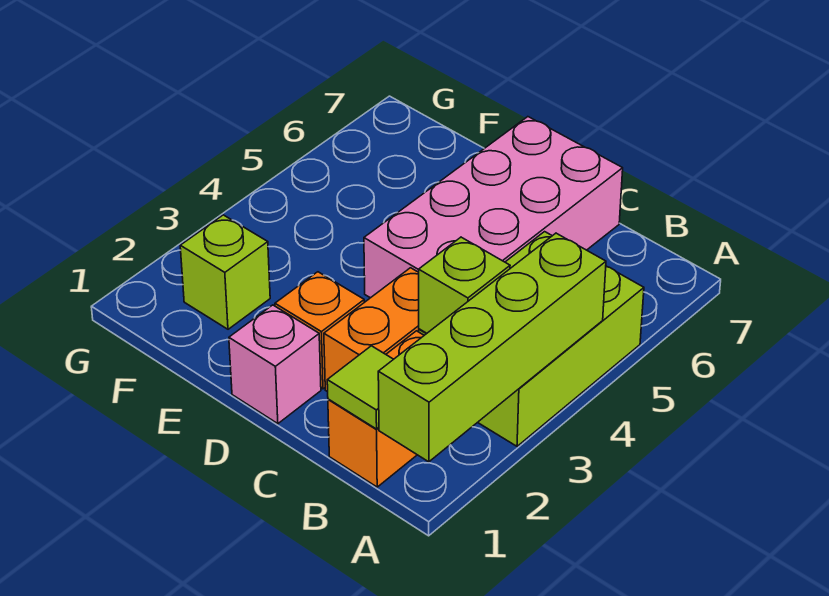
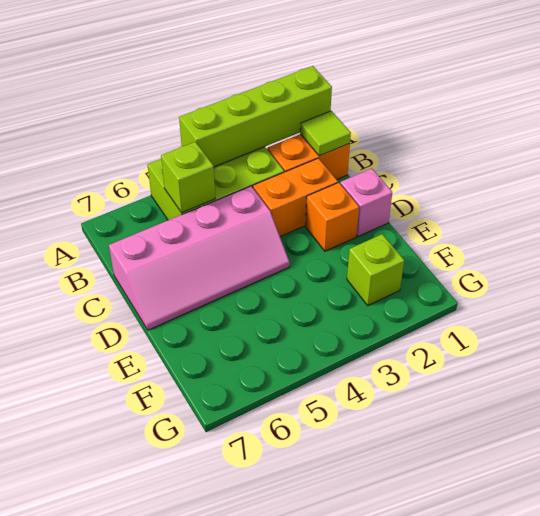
lime brick B3 level 2 -> lime brick B5 level 2
pink brick C4:D7 level 1 -> pink slope C4:D7 level 1 top C

